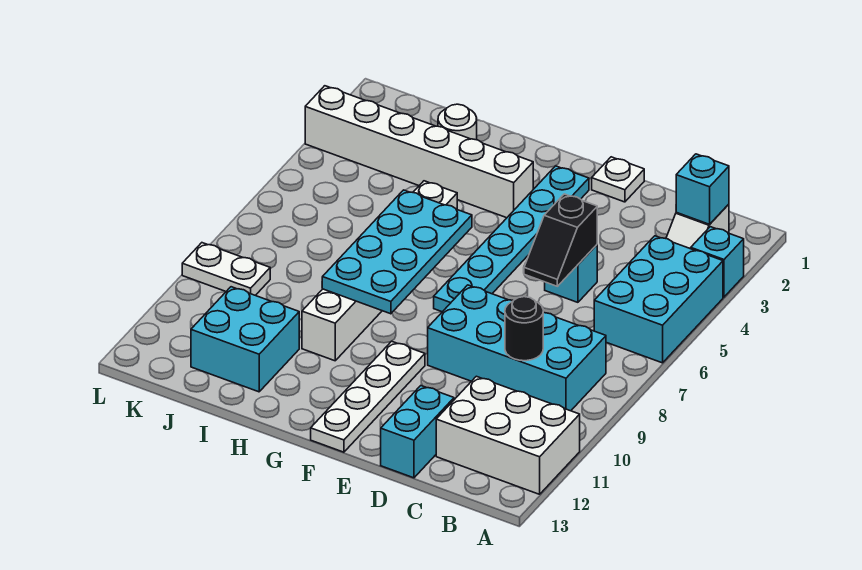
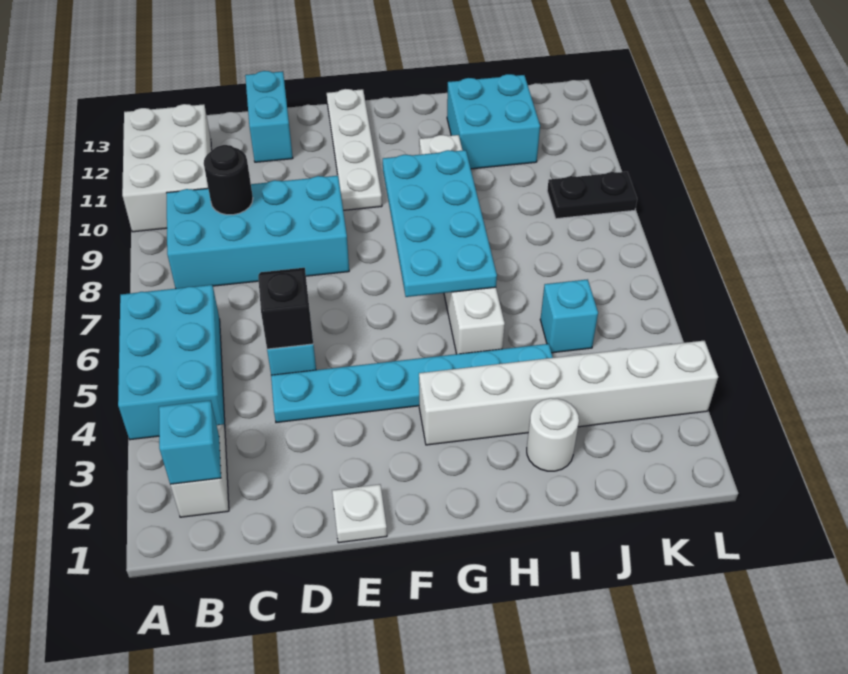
cyan brick A3 level 1 -> cyan brick J5 level 1
white brick A11:C12 level 1 -> white brick A10:B12 level 1
cyan plate F2:F7 level 1 -> cyan plate D4:I4 level 1
white plate K9:L9 level 1 -> black plate K9:L9 level 1

